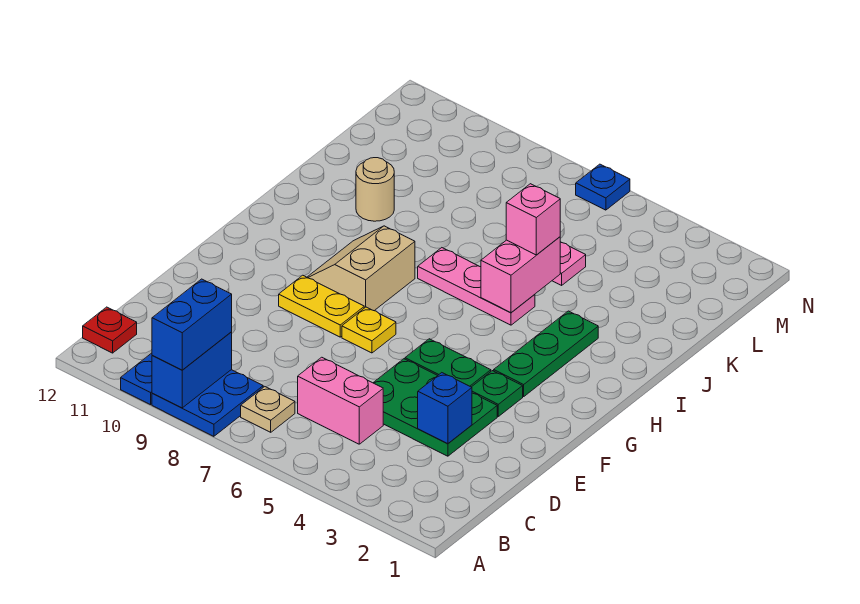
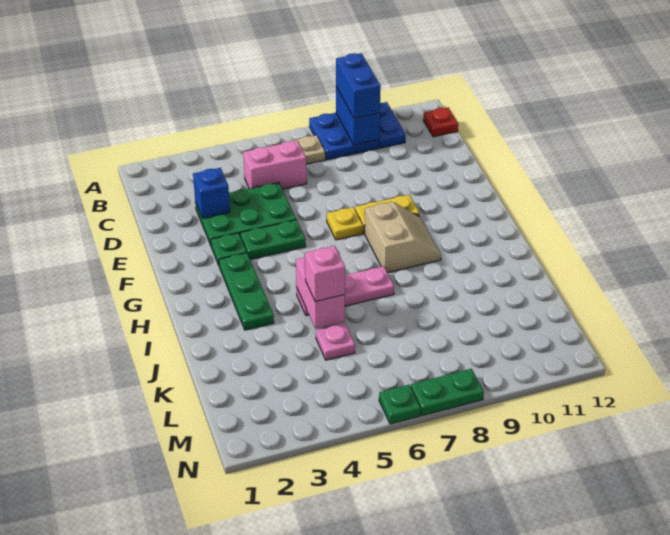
tan round brick J10 level 1 -> none
blue plate N6 level 1 -> green plate N6 level 1
none -> green plate N7:N8 level 1

